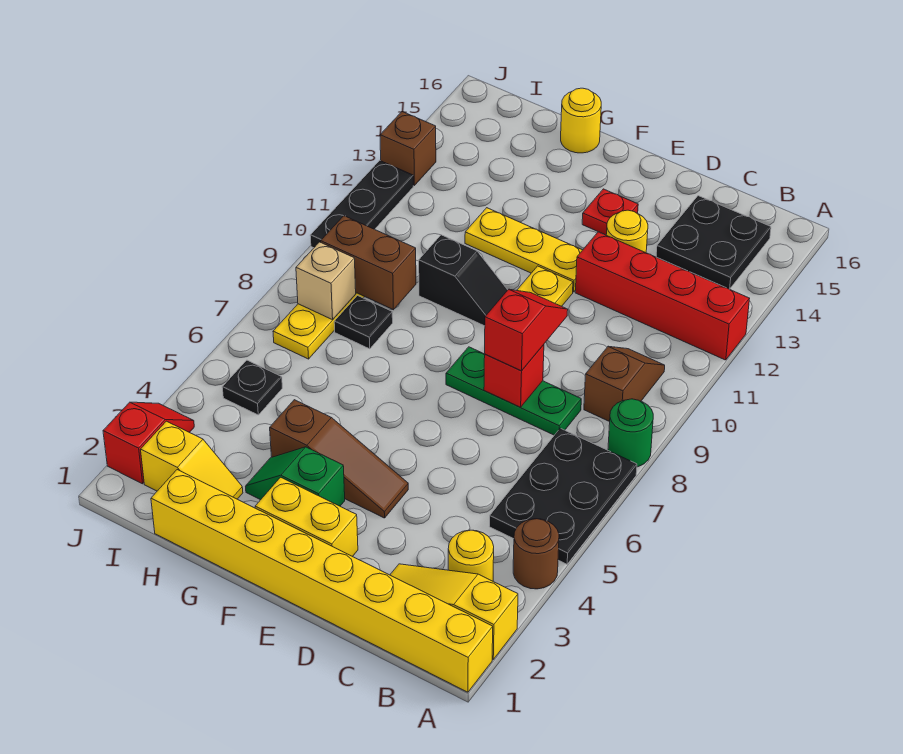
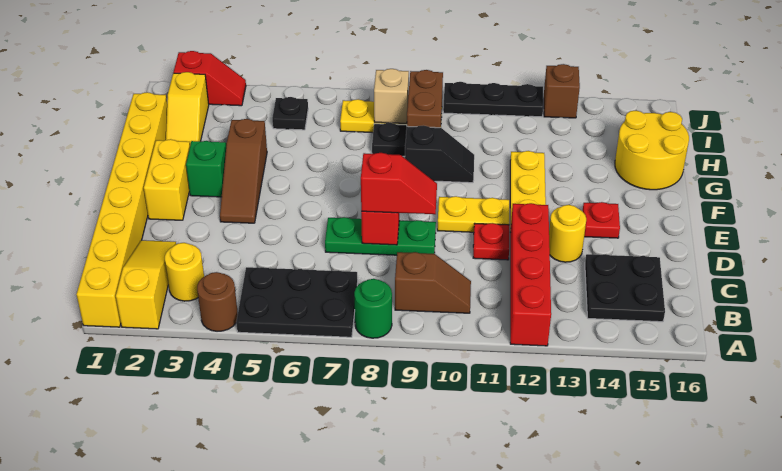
green plate C8:E8 level 1 -> green plate D7:D9 level 1
none -> red plate D11 level 1
black slope F10:G10 level 1 top G -> black slope G9:G10 level 1 top 9
yellow round brick G16 level 1 -> yellow round brick G15:H16 level 1

